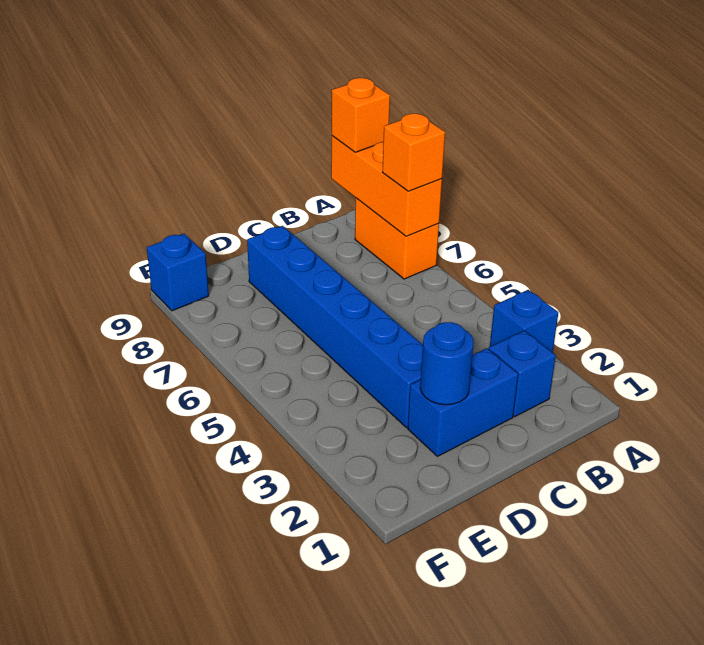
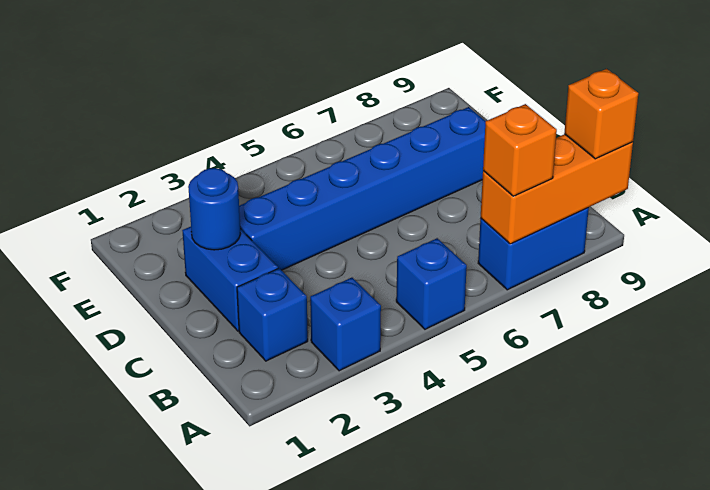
orange brick A7:A8 level 1 -> blue brick A7:A8 level 1
blue brick F9 level 1 -> blue brick A5 level 1

